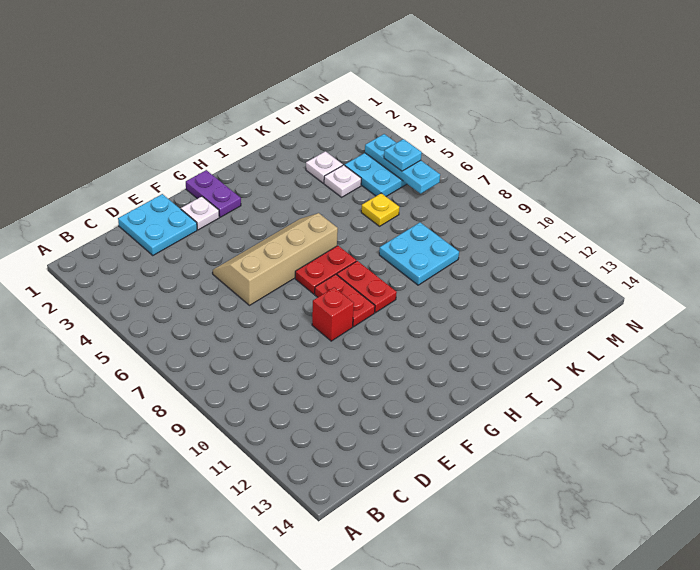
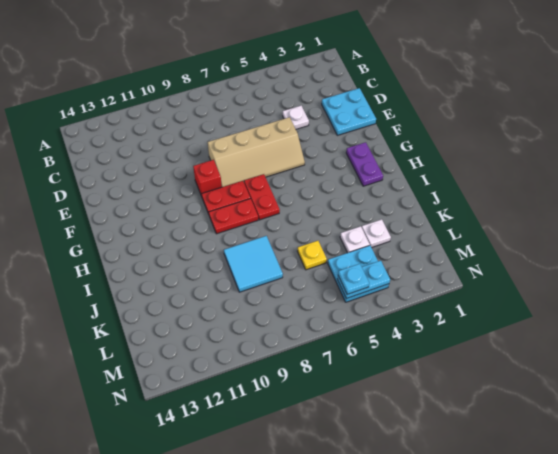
tan slope E5:H6 level 1 top 6 -> tan slope E5:F8 level 1 top E
white plate F2 level 1 -> white plate D4 level 1
purple plate G1:G2 level 1 -> purple plate G2:H2 level 1
cyan plate J8:K9 level 1 -> cyan tile J8:K9 level 1
cyan plate M4:M6 level 2 -> cyan plate M4:M5 level 2

